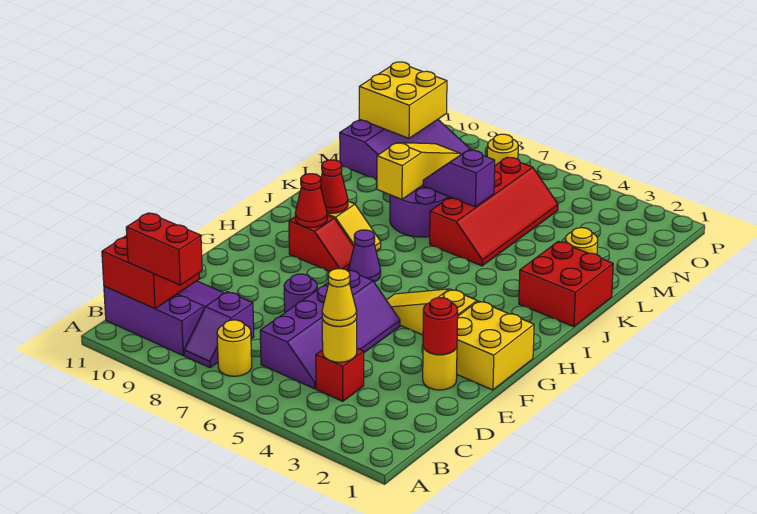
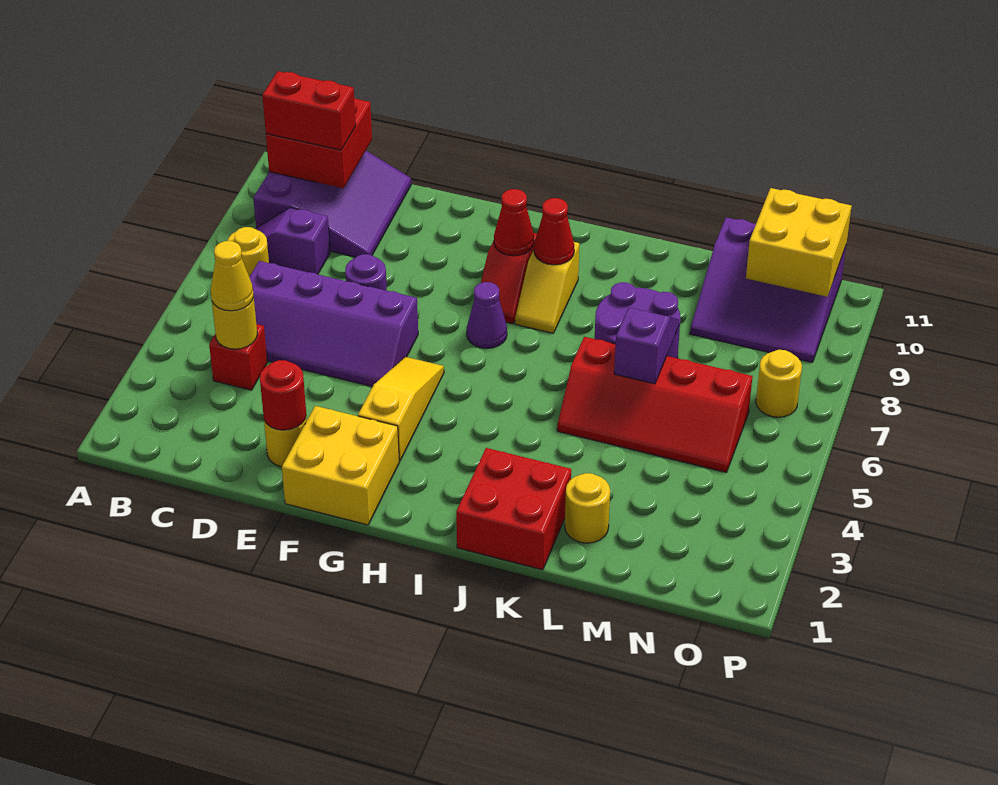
red brick B9:B10 level 3 -> red brick B10:C10 level 3
yellow slope K8:M8 level 2 top K -> none

